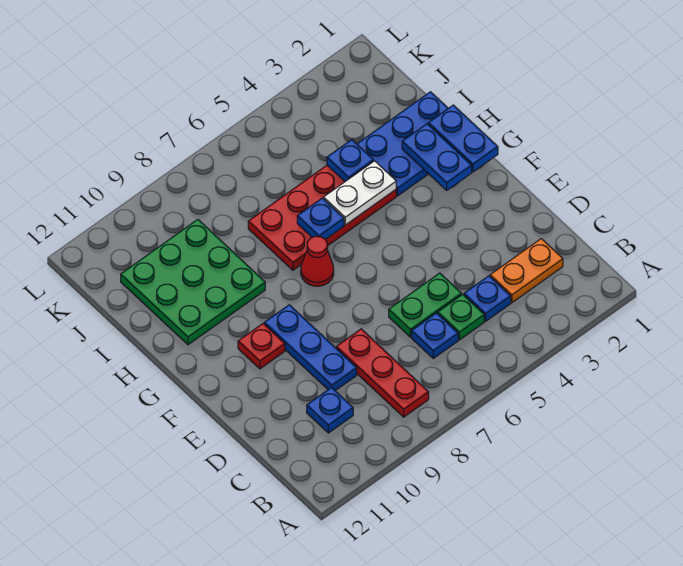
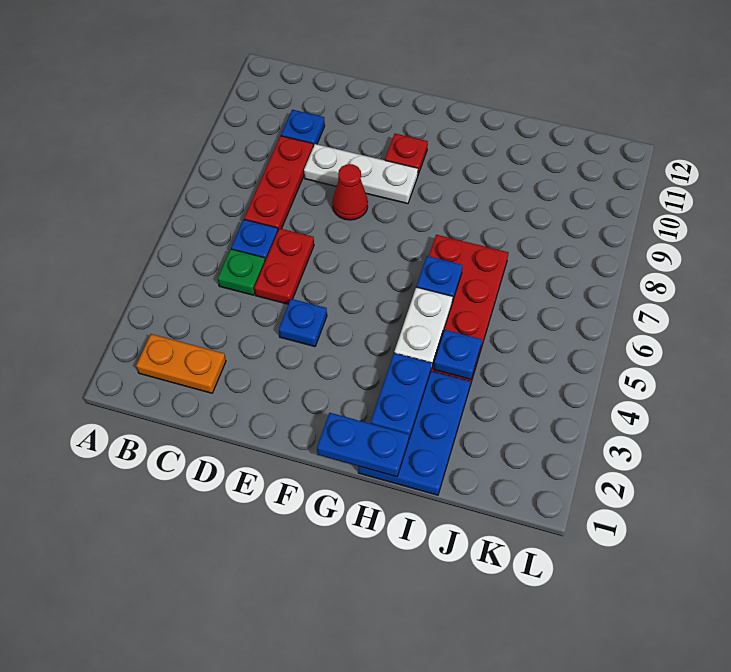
red plate B8:D8 level 1 -> red plate C7:C9 level 1
orange plate C2:C3 level 1 -> orange plate B2:C2 level 1
blue plate C4 level 1 -> blue plate E4 level 1
green plate D5:D6 level 1 -> red plate D5:D6 level 1
blue plate D9:F9 level 1 -> white plate D9:F9 level 1
blue plate G2:H2 level 2 -> blue plate H2:H3 level 2
red cone G7 level 1 -> red cone E8 level 1
green plate H9:J11 level 1 -> none

